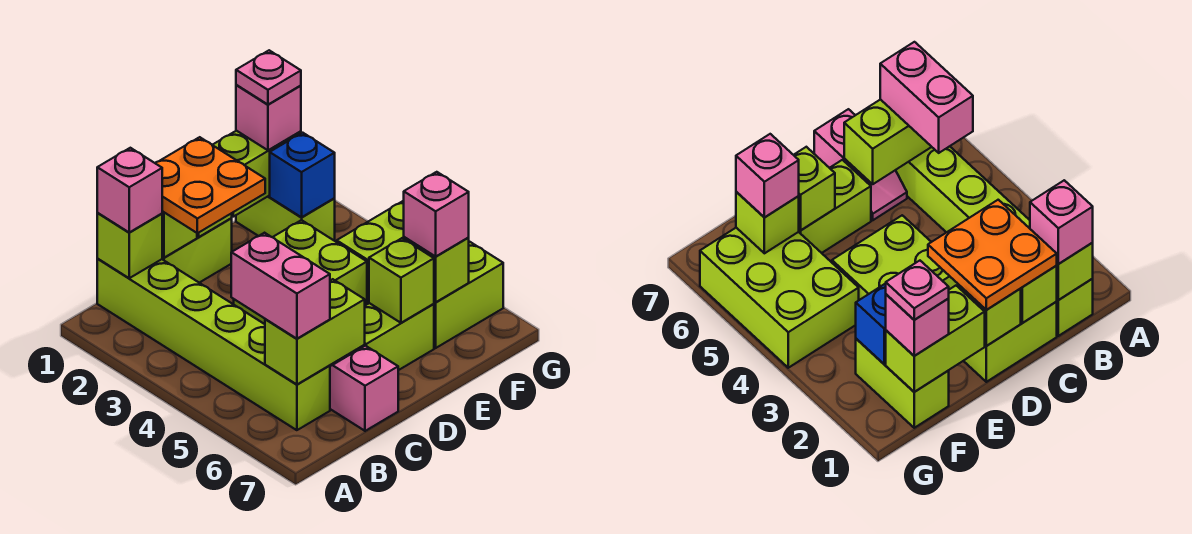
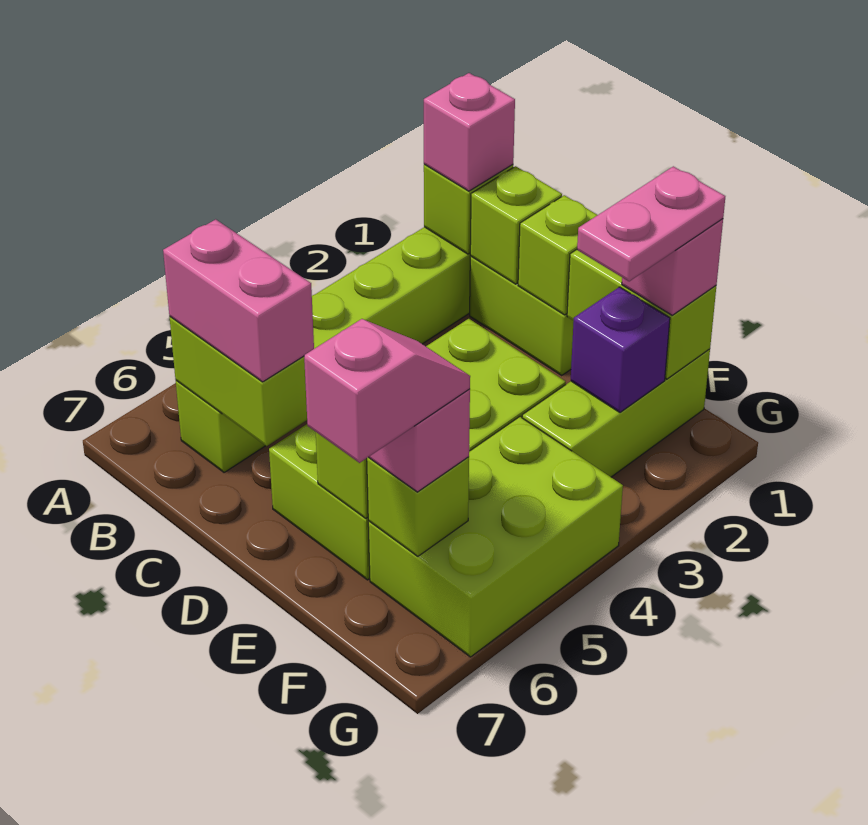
pink brick B5:B6 level 3 -> pink brick B6:C6 level 3
orange plate C1:D2 level 3 -> none
pink slope C6:C7 level 1 top 7 -> pink slope F6:F7 level 4 top 7
lime brick F1:F2 level 1 -> lime brick F1:F3 level 1
pink plate F1 level 4 -> pink plate F1:F2 level 4
blue brick F2 level 2 -> purple brick F2 level 2

